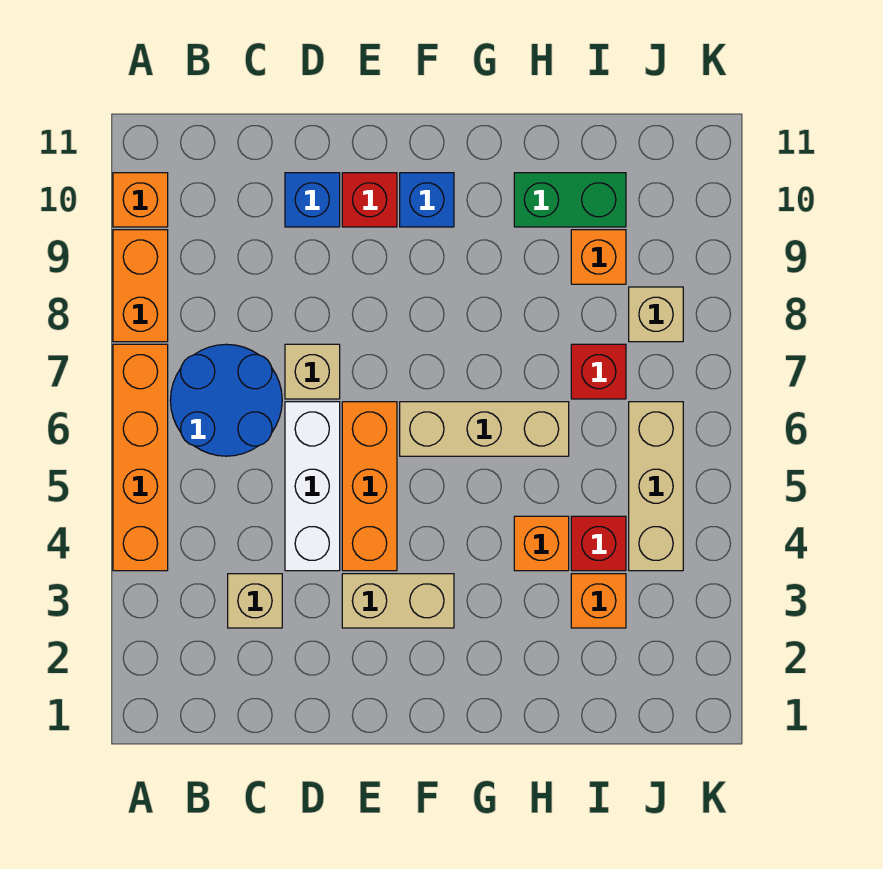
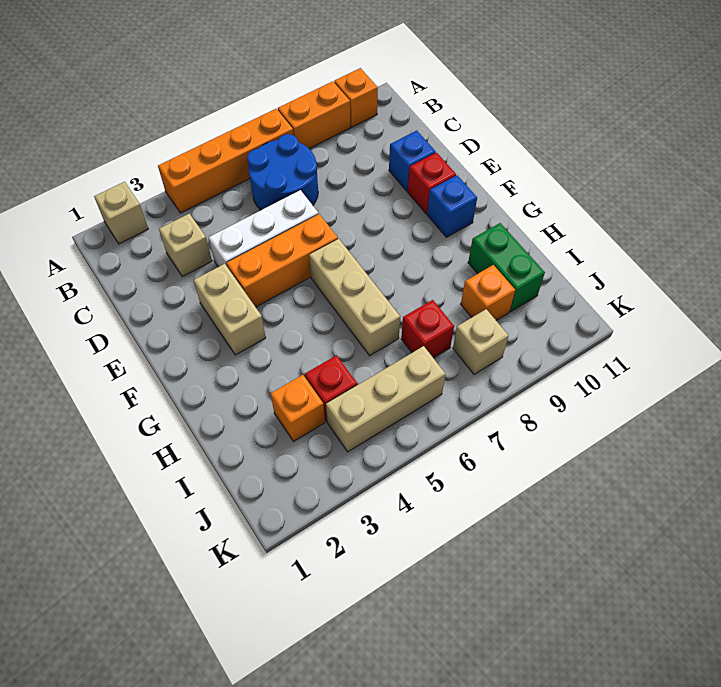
tan brick D7 level 1 -> tan brick A2 level 1
orange brick H4 level 1 -> none

